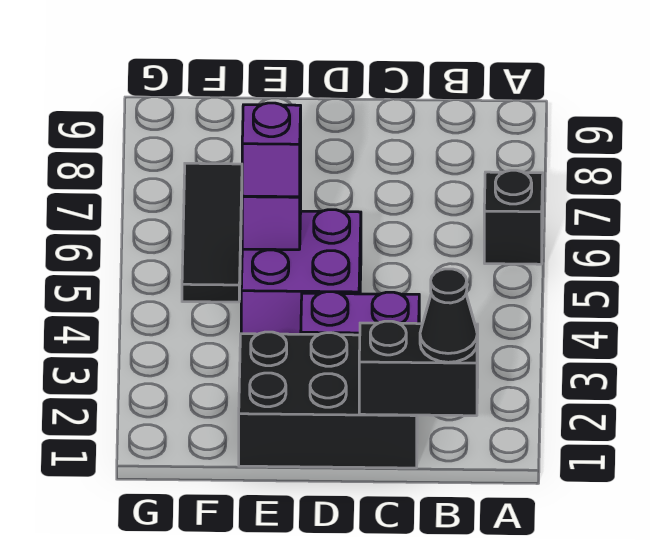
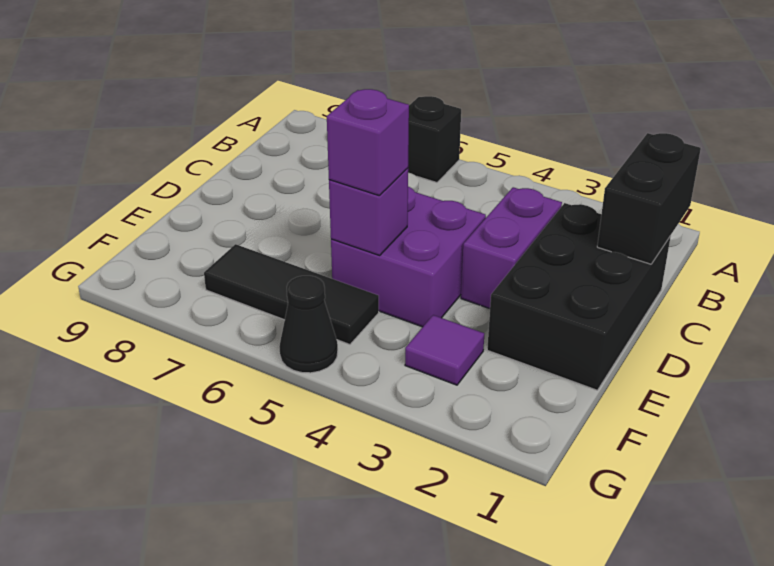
black cone B1 level 3 -> black cone G5 level 1
none -> purple tile F3 level 1

